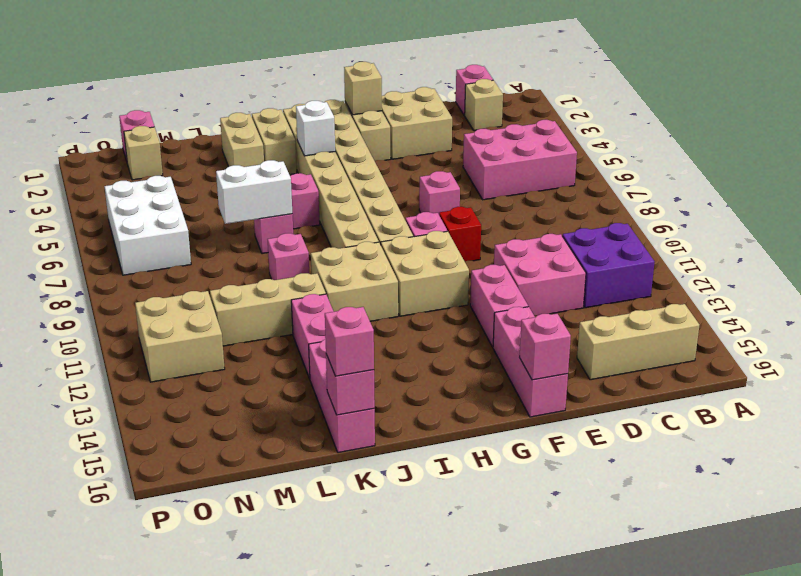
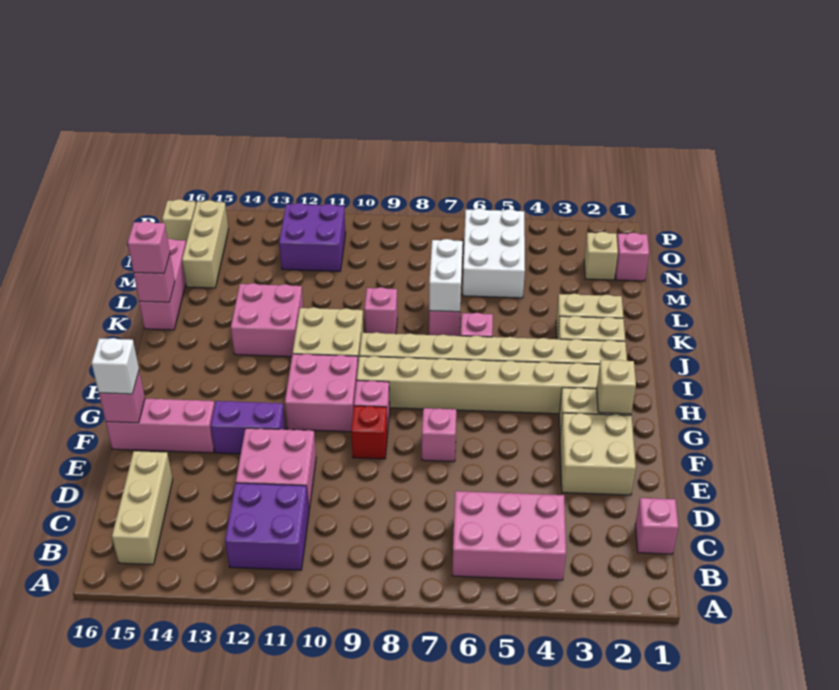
pink brick B5:D6 level 1 -> pink brick B4:C6 level 1
tan brick C2 level 1 -> tan brick O16 level 1
pink brick F12:F13 level 1 -> purple brick F12:F13 level 1
tan brick G10:H11 level 1 -> pink brick G10:H11 level 1
white brick I4 level 2 -> white brick F16 level 3
tan brick K11:M11 level 1 -> tan brick M15:O15 level 1
pink brick K12:K13 level 1 -> pink brick J12:K13 level 1
pink brick K14:K16 level 1 -> pink brick K16:M16 level 1
white brick N5:O7 level 1 -> white brick M5:O6 level 1
tan brick N11:O12 level 1 -> purple brick N11:O12 level 1

